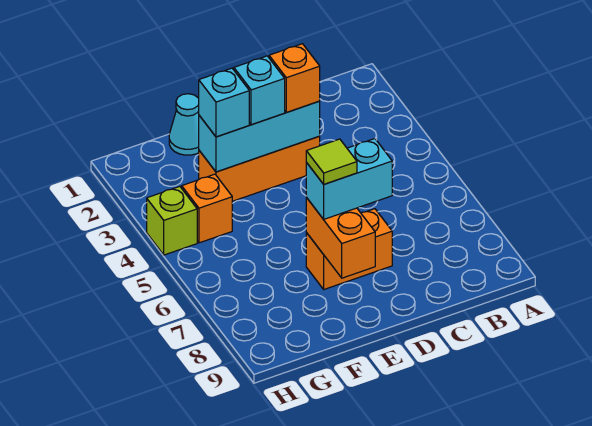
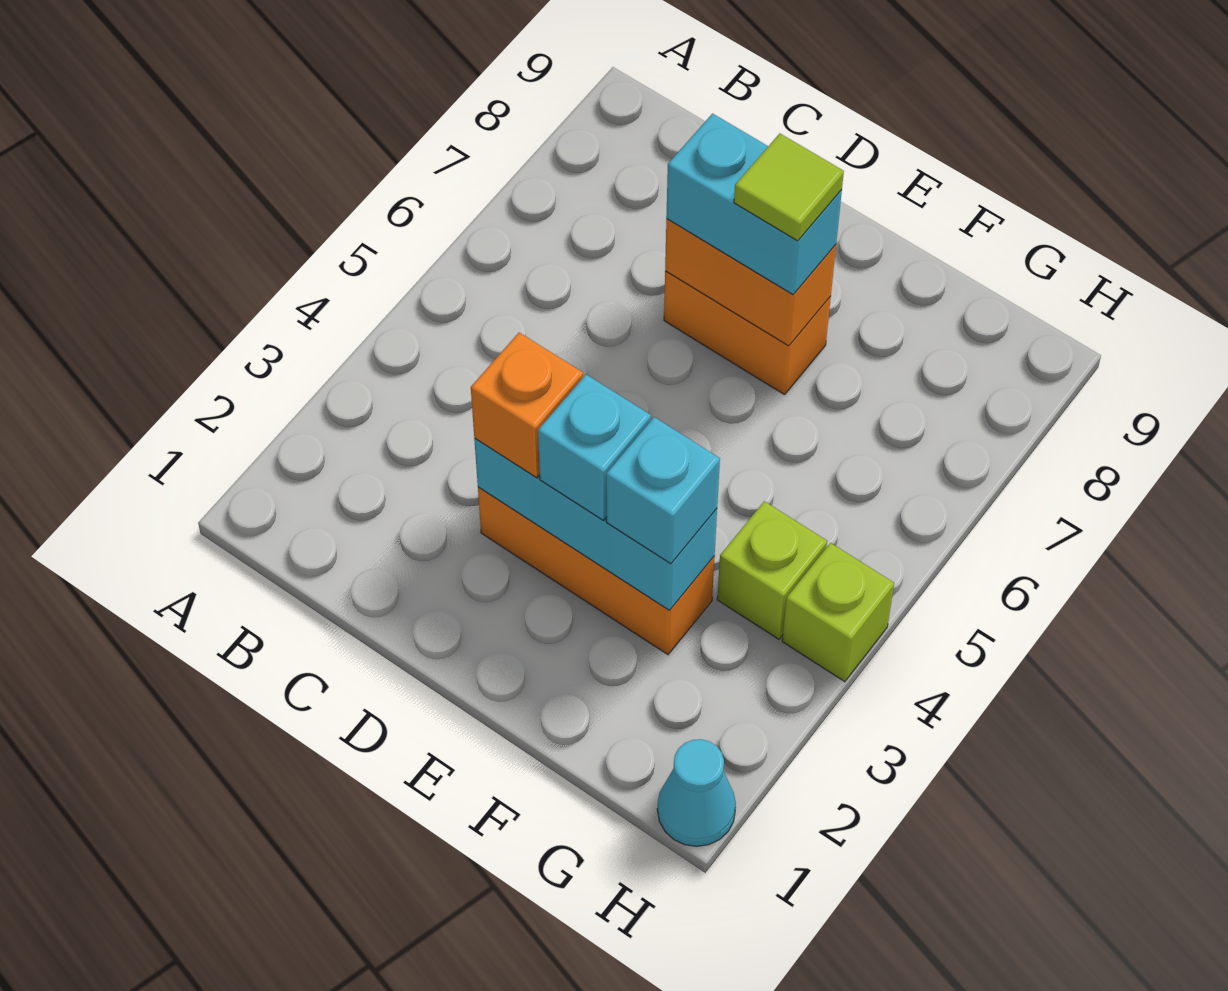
orange brick E7:E8 level 2 -> orange brick D7:E7 level 2
cyan cone F1 level 1 -> cyan cone H1 level 1
orange brick G4 level 1 -> lime brick G4 level 1

